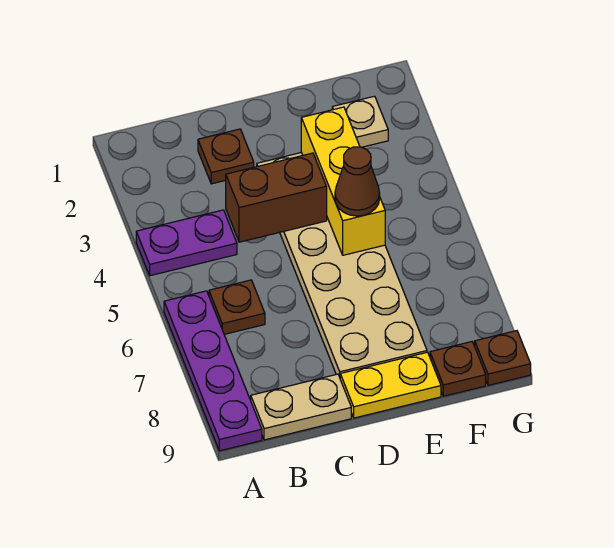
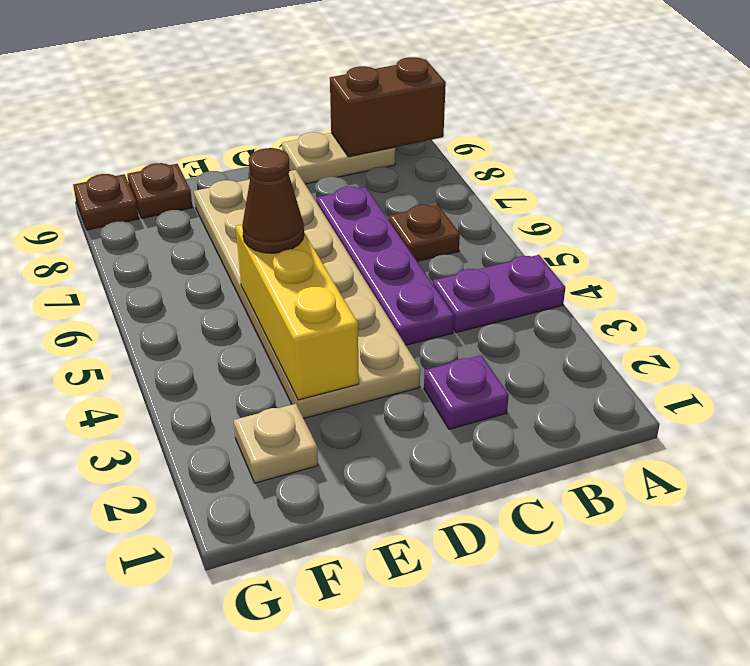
purple plate A6:A9 level 1 -> purple plate C4:C7 level 1
brown plate C2 level 1 -> purple plate C2 level 1
brown brick C4:D4 level 2 -> brown brick A9:B9 level 2
yellow plate D9:E9 level 1 -> none

